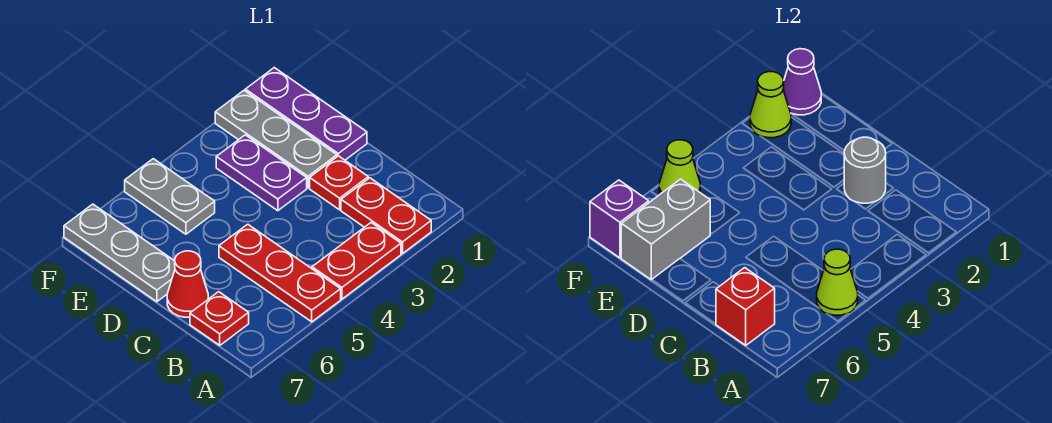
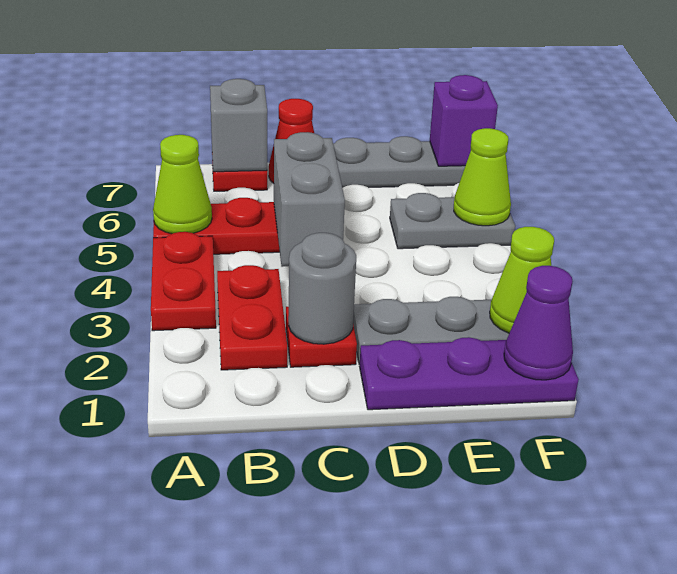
red plate A2:B2 level 1 -> red plate B2:B3 level 1
red brick B7 level 2 -> grey brick B7 level 2
purple plate D3:E3 level 1 -> none
grey brick E6:E7 level 2 -> grey brick C4:C5 level 2

